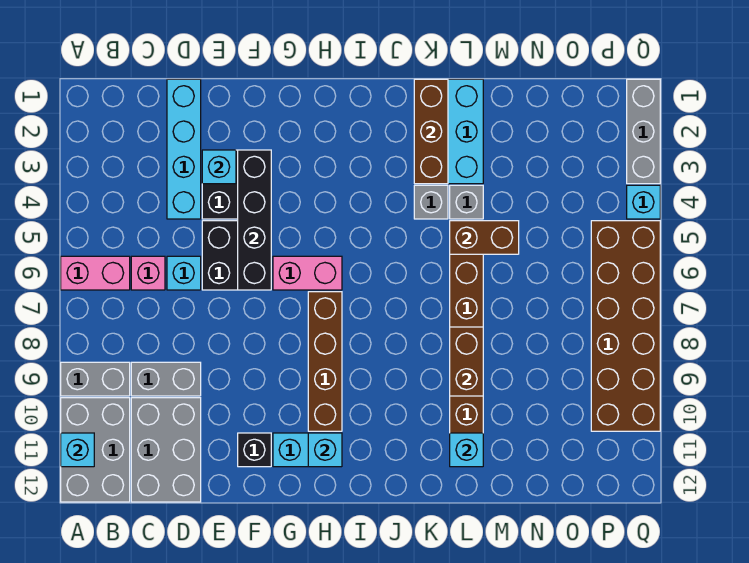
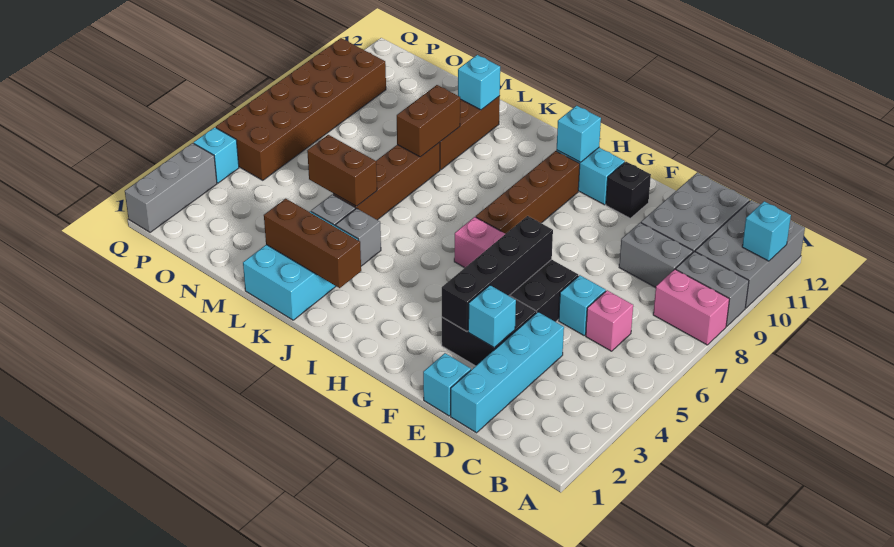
pink brick A6:B6 level 1 -> pink brick A8:B8 level 1
none -> cyan brick E1 level 1
brown brick K1:K3 level 2 -> brown brick J2:L2 level 2

